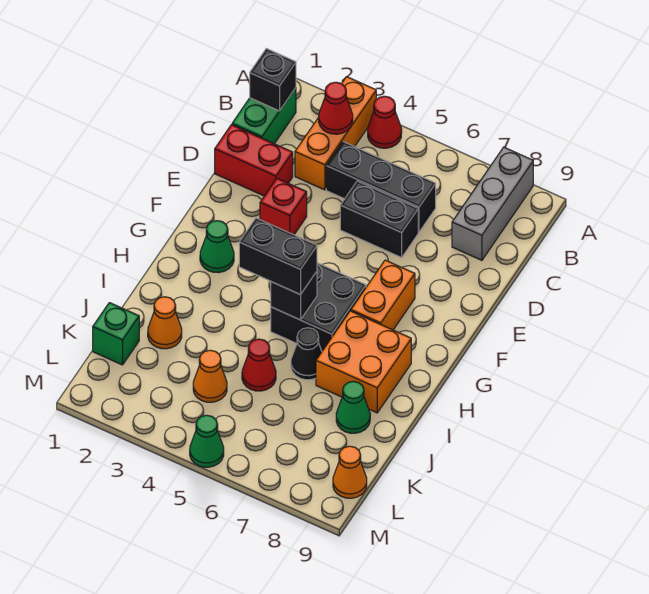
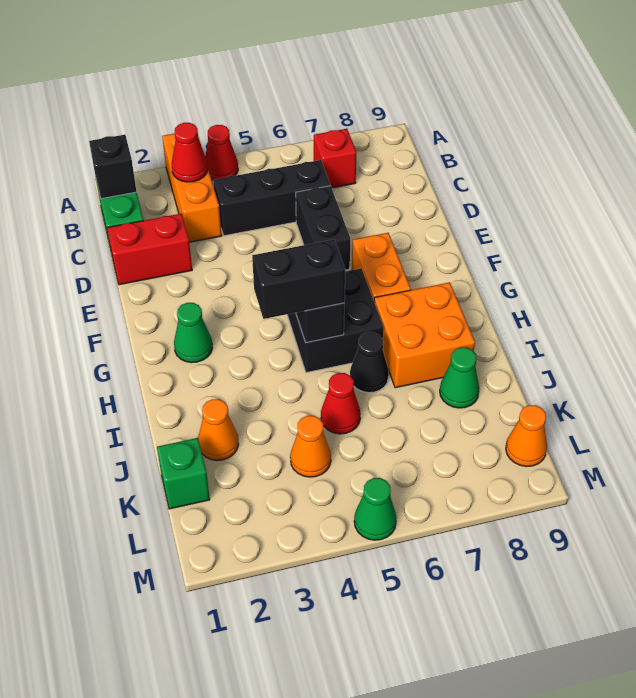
grey brick A8:C8 level 1 -> none
black brick D5:D6 level 1 -> black brick D6:E6 level 1
red brick E3 level 1 -> red brick B7 level 1

